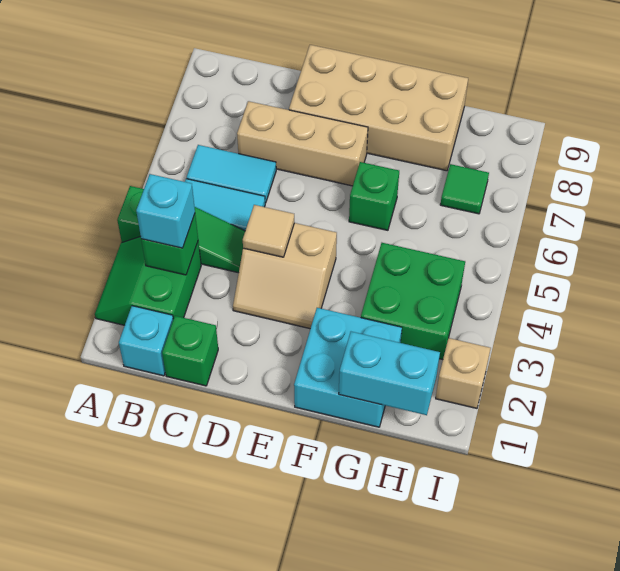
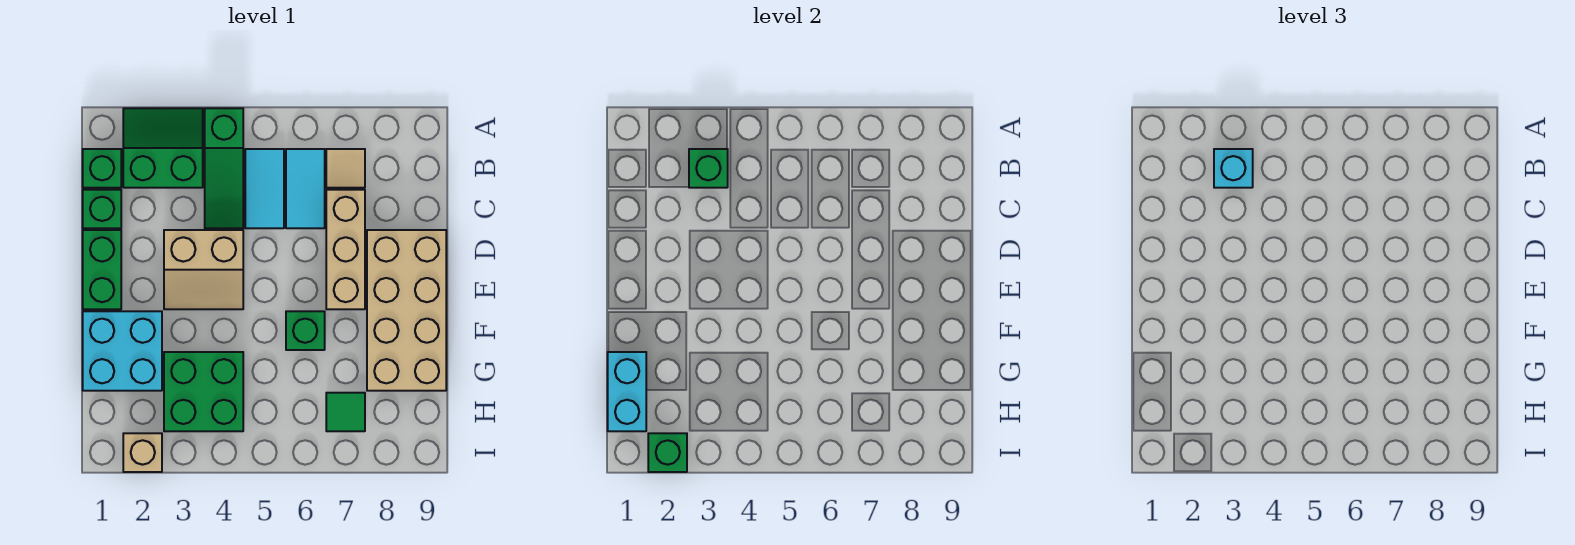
cyan brick B1 level 1 -> green brick B1 level 1
none -> green brick D1:E1 level 1
tan slope D3:E4 level 1 top 4 -> tan slope D3:E4 level 1 top D
tan tile D4 level 2 -> tan tile B7 level 1
none -> green brick I2 level 2

